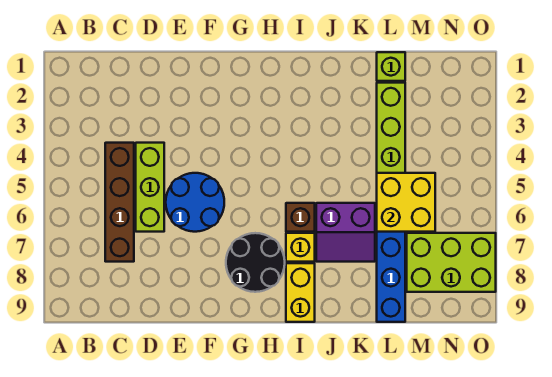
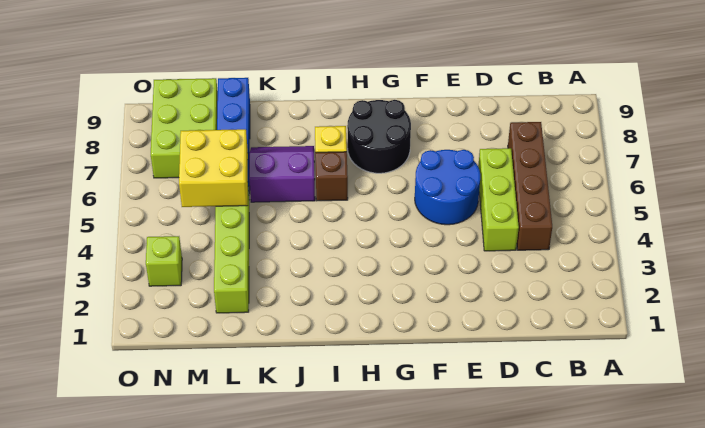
yellow brick I8:I9 level 1 -> none
lime brick L1 level 1 -> lime brick N3 level 1
lime brick M7:O8 level 1 -> lime brick M7:N9 level 1

